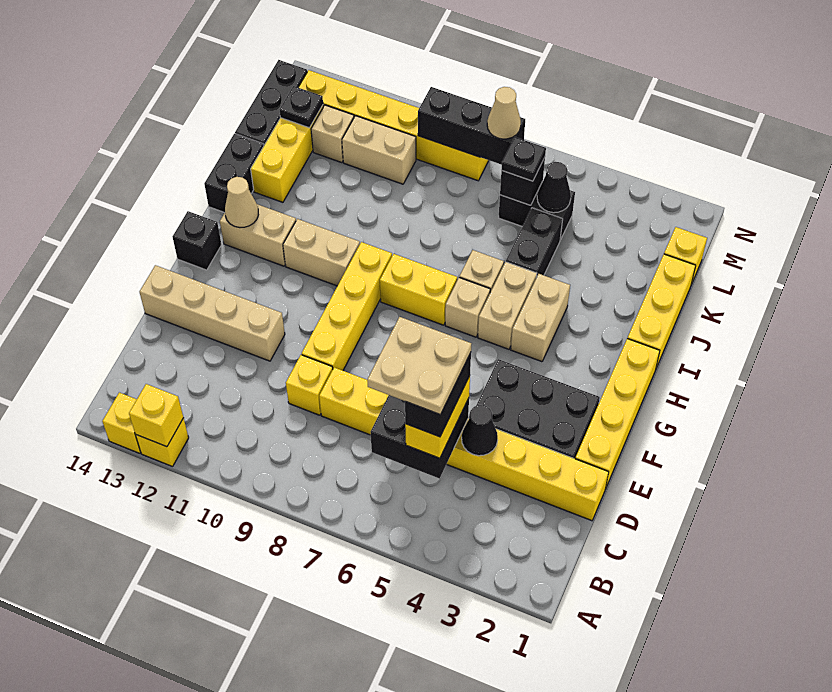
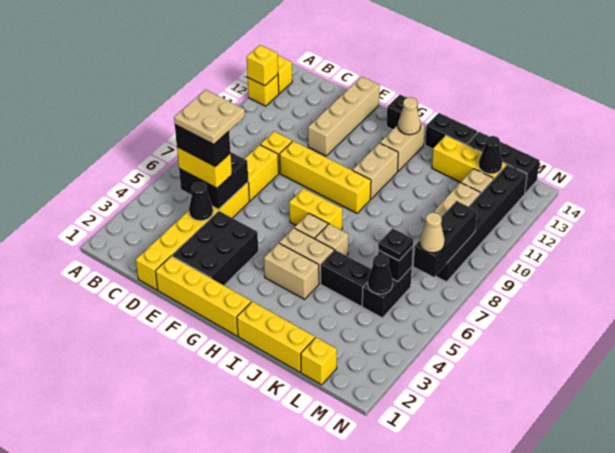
yellow brick H7:H8 level 1 -> yellow brick G7:H7 level 1
black plate L13 level 2 -> black cone L13 level 2
yellow brick M8:M13 level 1 -> black brick M8:M13 level 1

